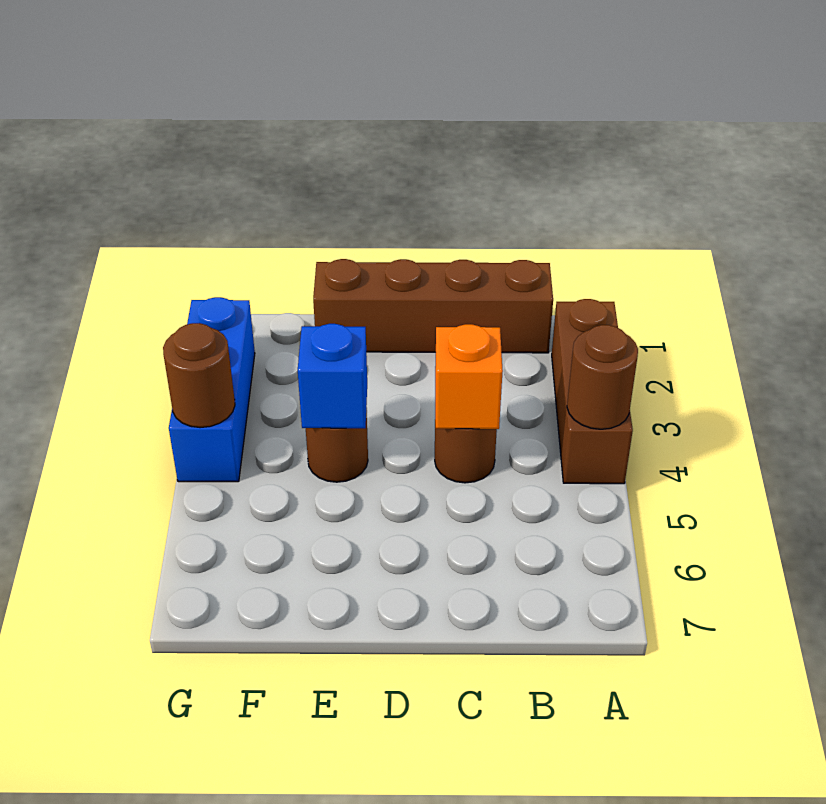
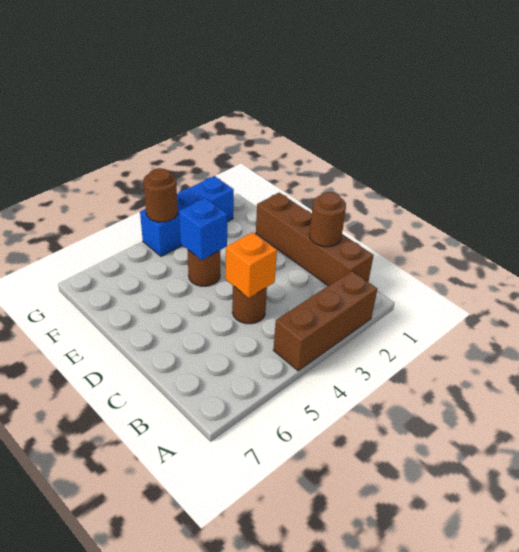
brown round brick A4 level 2 -> brown round brick C1 level 2

